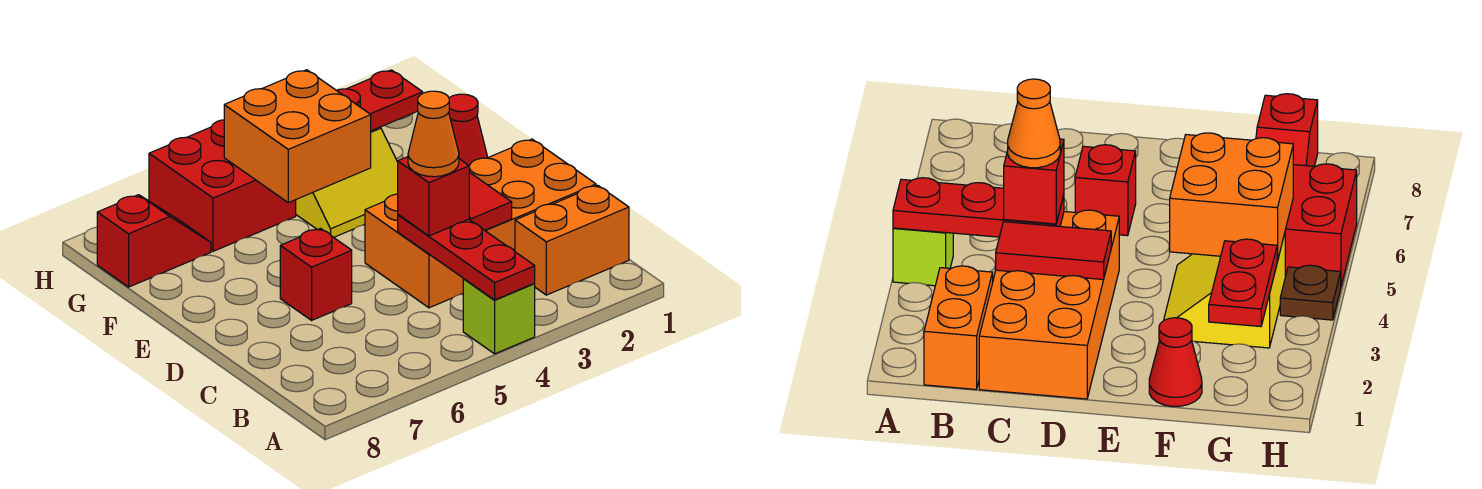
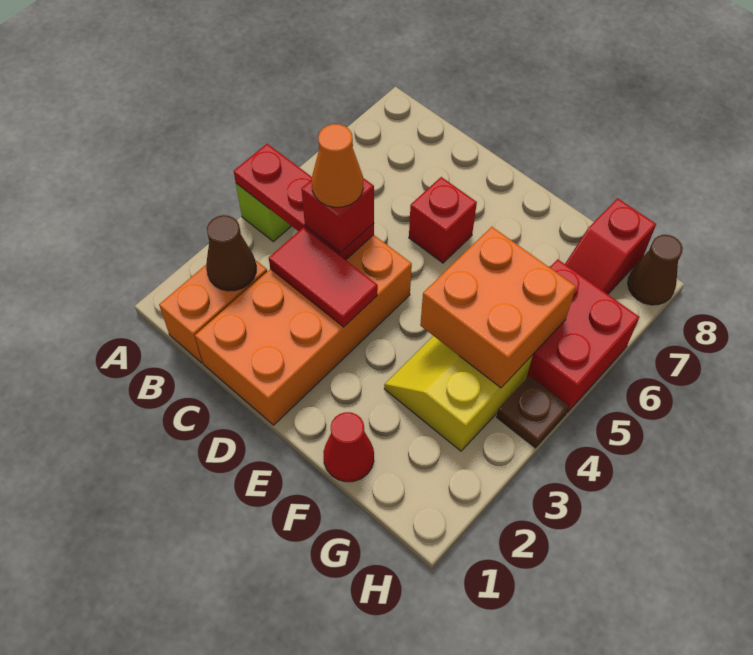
none -> brown cone B2 level 2
red plate G2:G3 level 2 -> none
none -> brown cone H8 level 1

